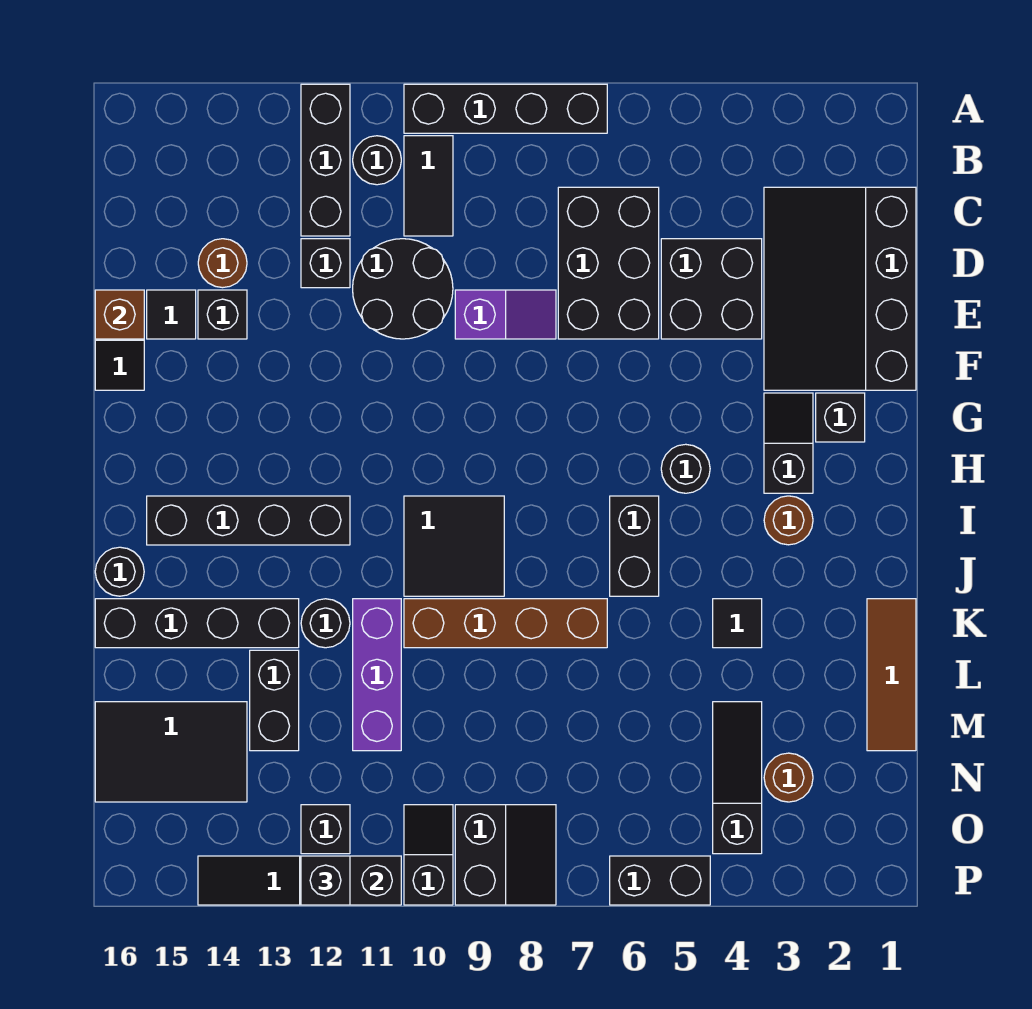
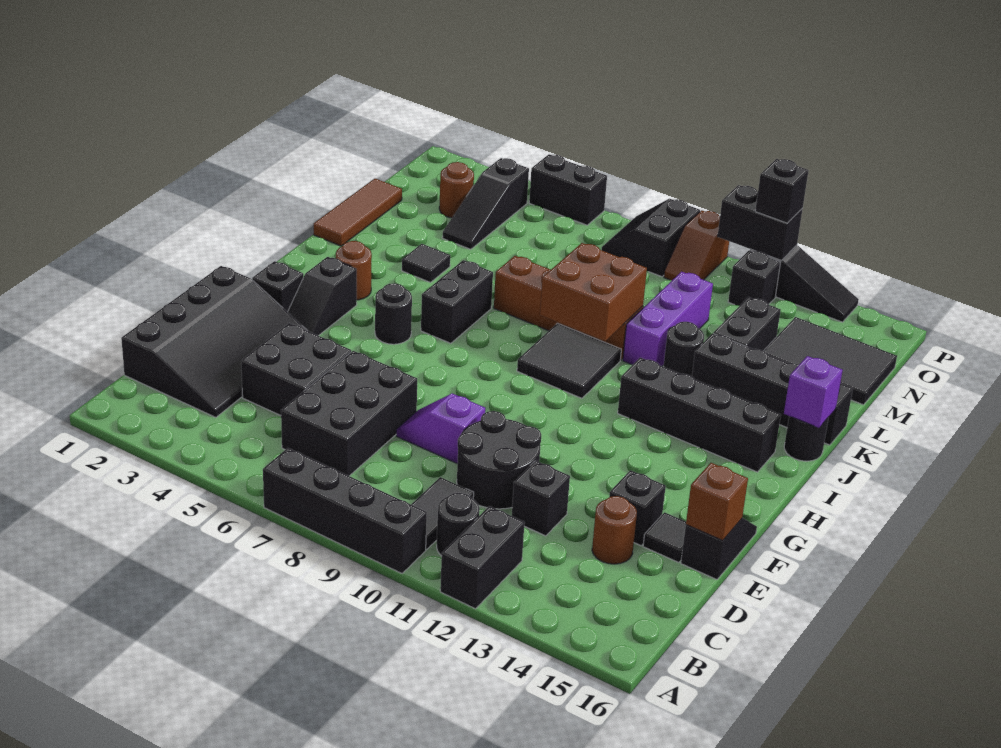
black brick A12:C12 level 1 -> black brick A12:B12 level 1
none -> brown brick J9:K10 level 2
none -> purple brick J16 level 2
black slope O10:P10 level 1 top P -> brown slope O10:P10 level 1 top P

